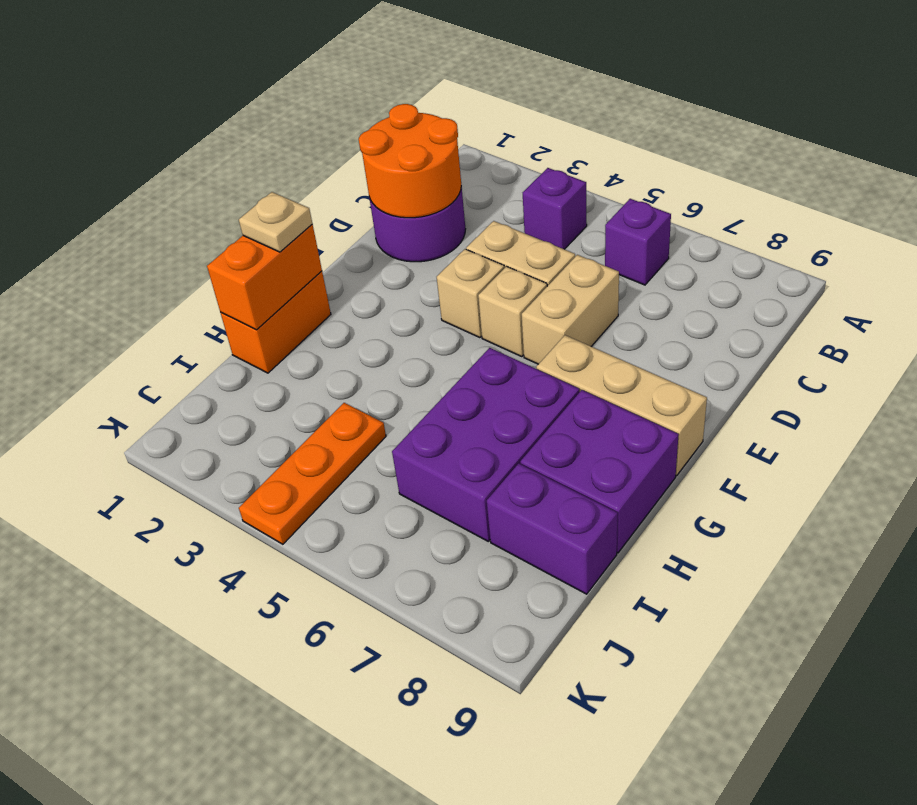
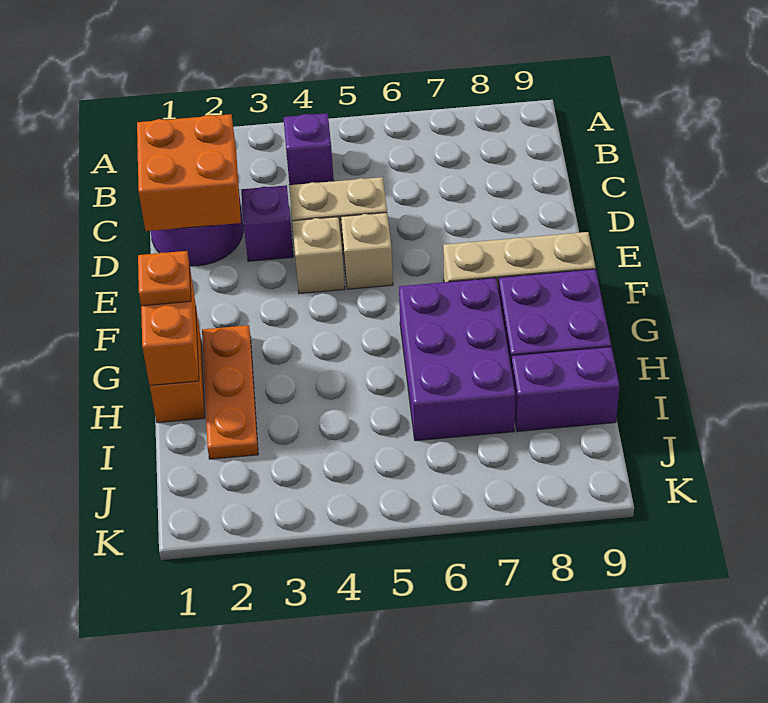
purple brick B6 level 1 -> purple brick D3 level 1
orange round brick C1:D2 level 2 -> orange brick C1:D2 level 2
tan brick D6:E6 level 1 -> none
tan plate G1 level 3 -> orange plate G1 level 3
orange plate I4:K4 level 1 -> orange plate G2:I2 level 1

